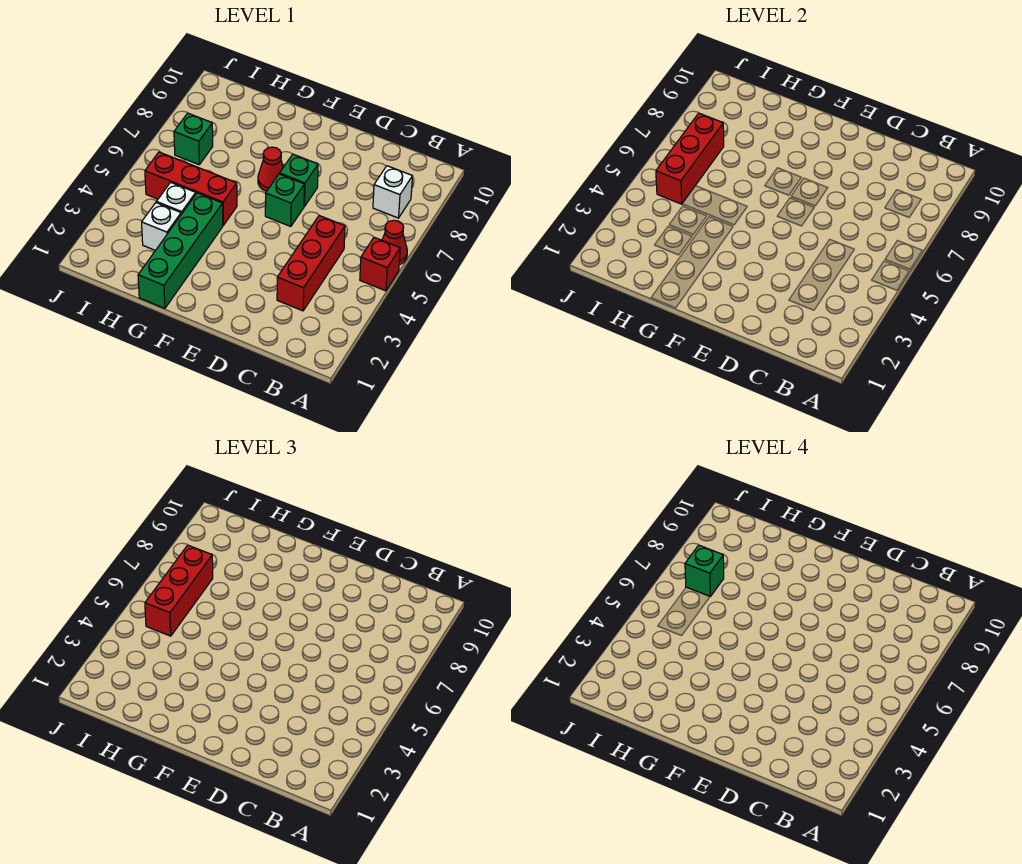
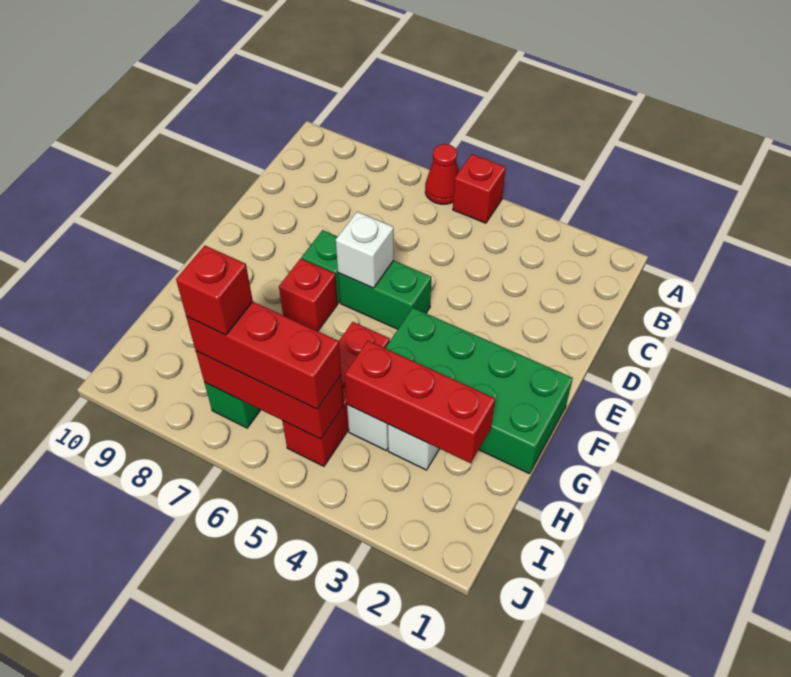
white brick B8 level 1 -> white brick E6 level 2
red brick C3:C5 level 1 -> red brick H2:H4 level 2
green brick E6 level 1 -> green brick E5:E6 level 1
red cone F7 level 1 -> red brick F7 level 1
green brick G1:G4 level 1 -> green brick F1:G4 level 1
green brick I7 level 4 -> red brick I7 level 4

